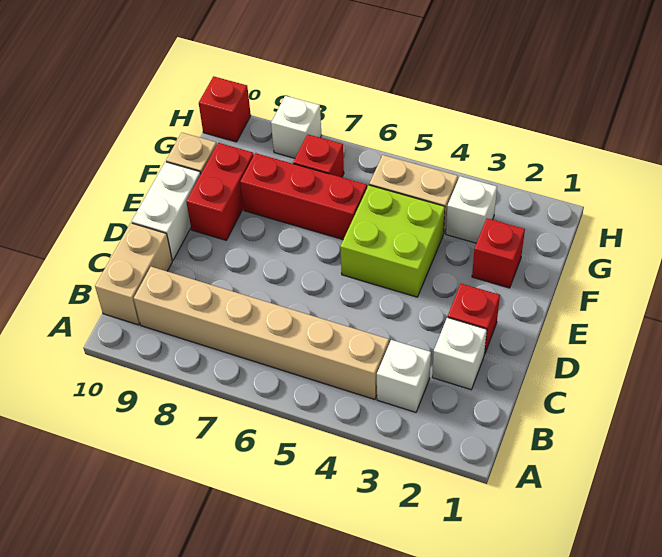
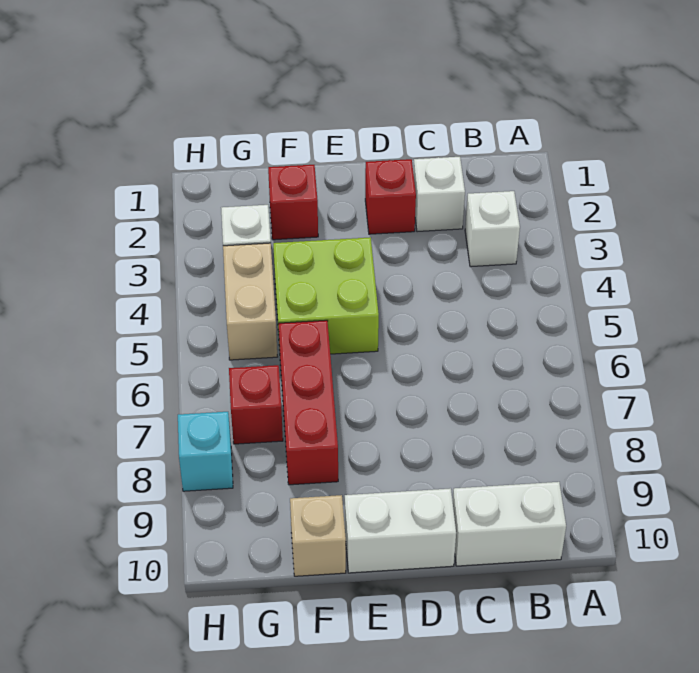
tan brick B4:B9 level 1 -> none
tan brick B10:C10 level 1 -> white brick B10:C10 level 1
red brick E9:F9 level 1 -> none
white brick H8 level 1 -> cyan brick H8 level 1
red brick H10 level 1 -> none

